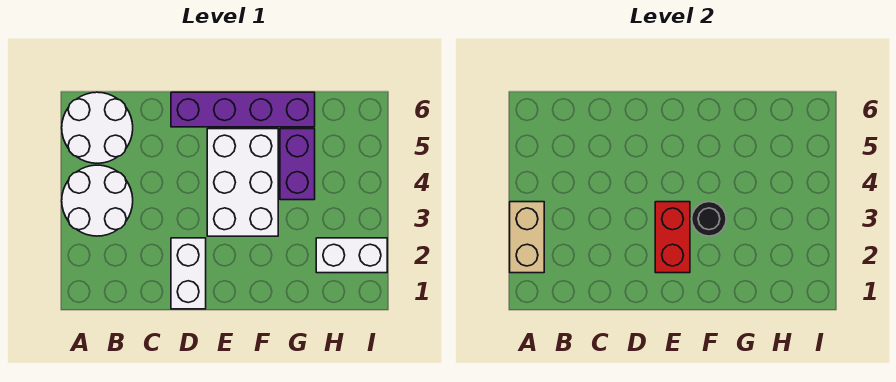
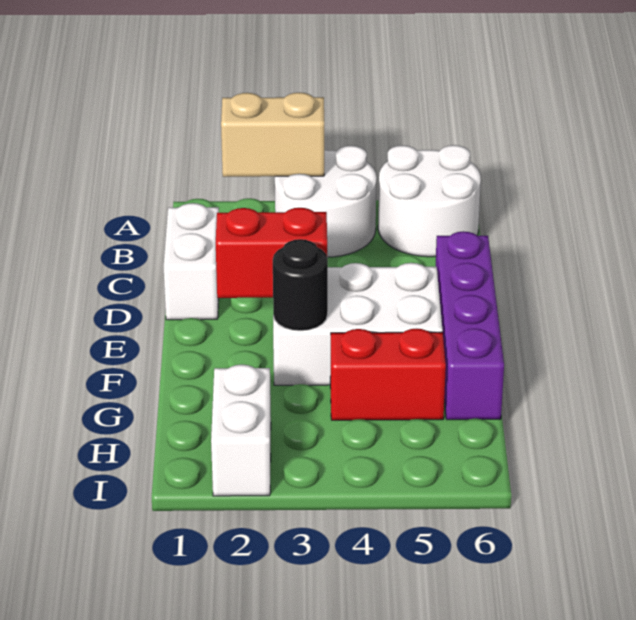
white brick D1:D2 level 1 -> white brick C1:D1 level 1
purple brick G4:G5 level 1 -> red brick G4:G5 level 1

